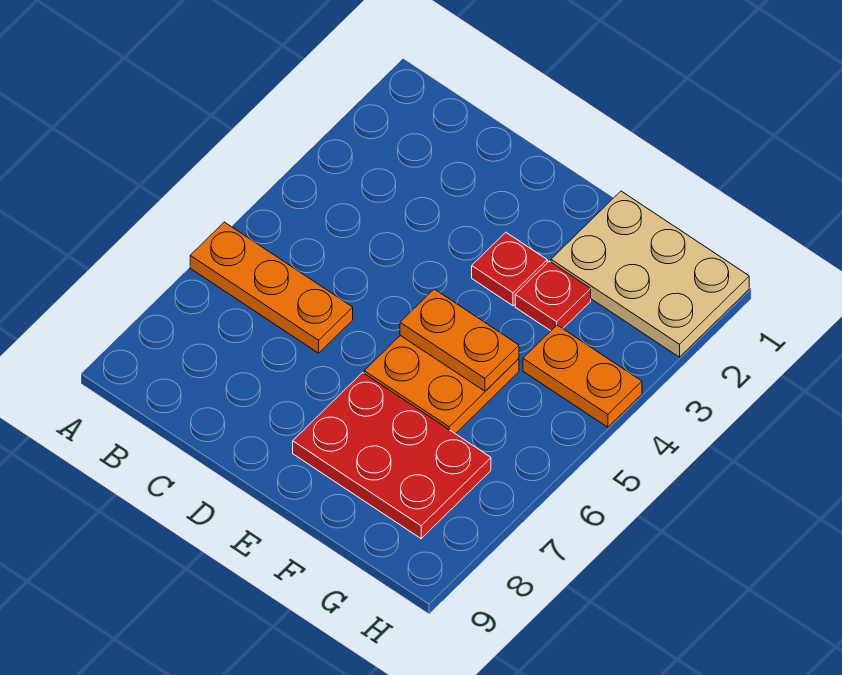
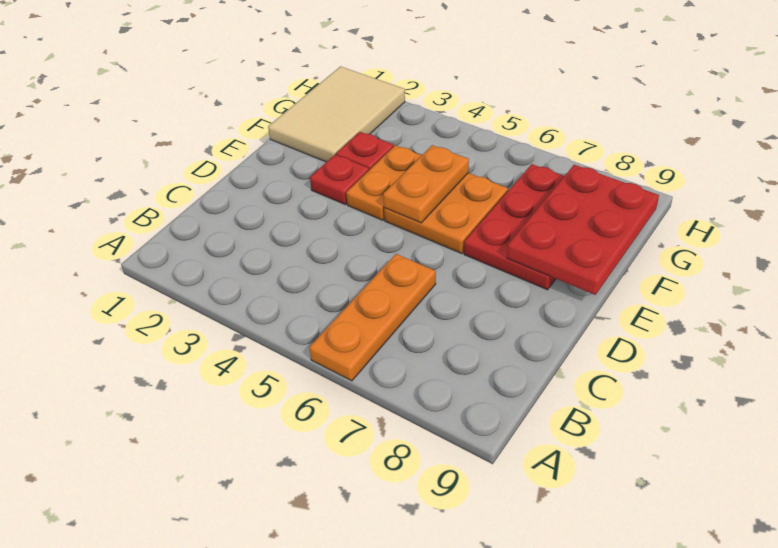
none -> red plate E8:G9 level 2
tan plate F1:H2 level 1 -> tan tile F1:H2 level 1
orange plate G4:H4 level 1 -> orange plate E4:F4 level 1

